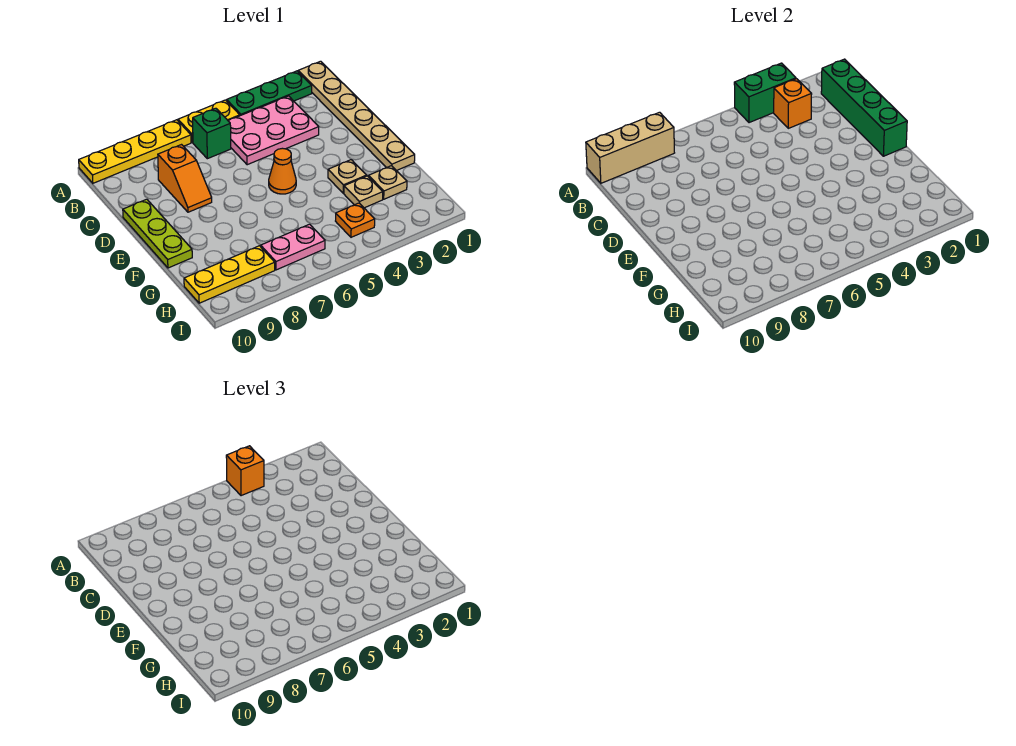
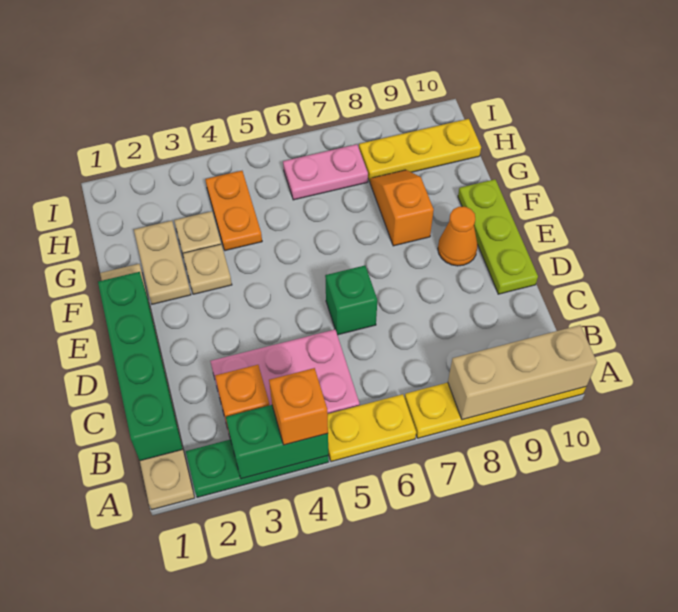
green brick B6 level 1 -> green brick D6 level 1
orange slope C8:D8 level 1 top C -> orange slope F8:G8 level 1 top F
orange cone E5 level 1 -> orange cone E9 level 1
tan plate G2 level 1 -> tan plate F2:G2 level 1
orange plate H4 level 1 -> orange plate G4:H4 level 1

